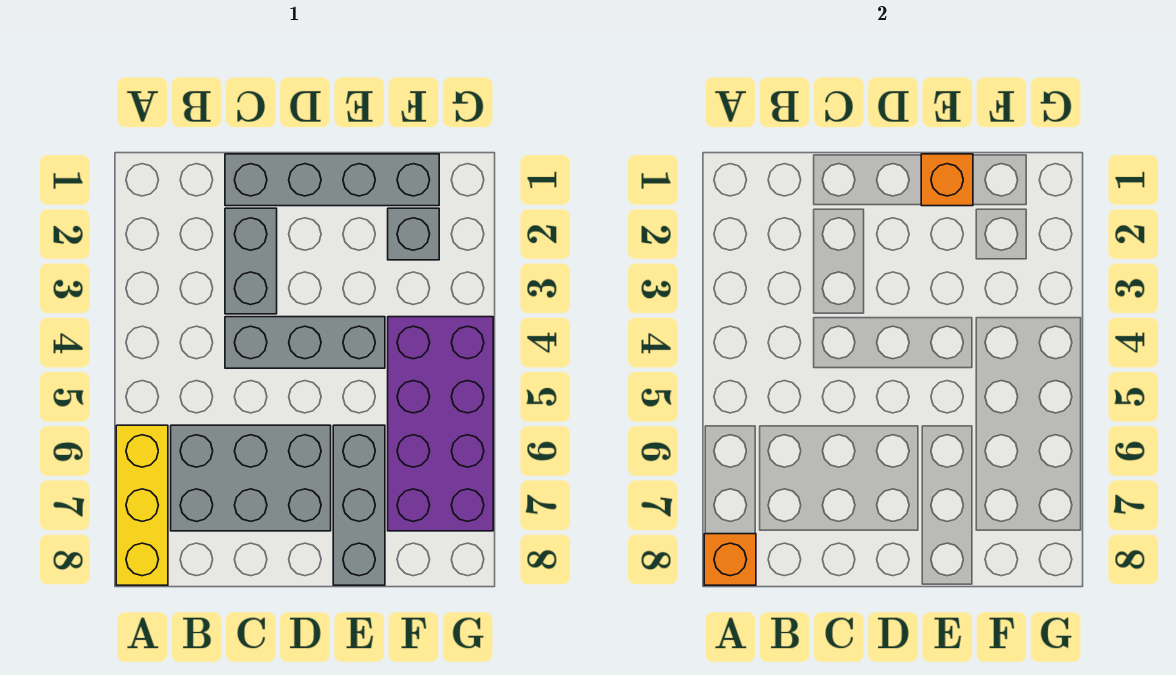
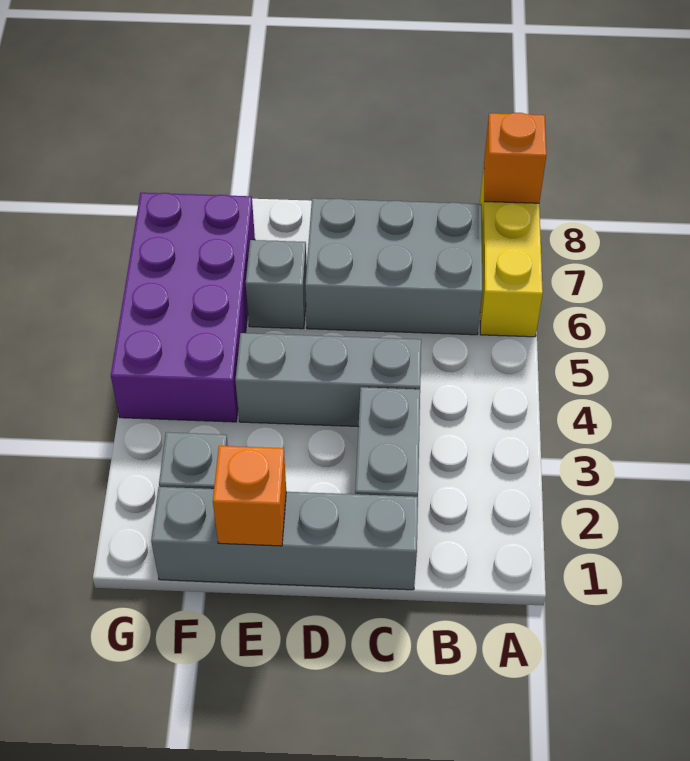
grey brick E6:E8 level 1 -> grey brick E6 level 1

